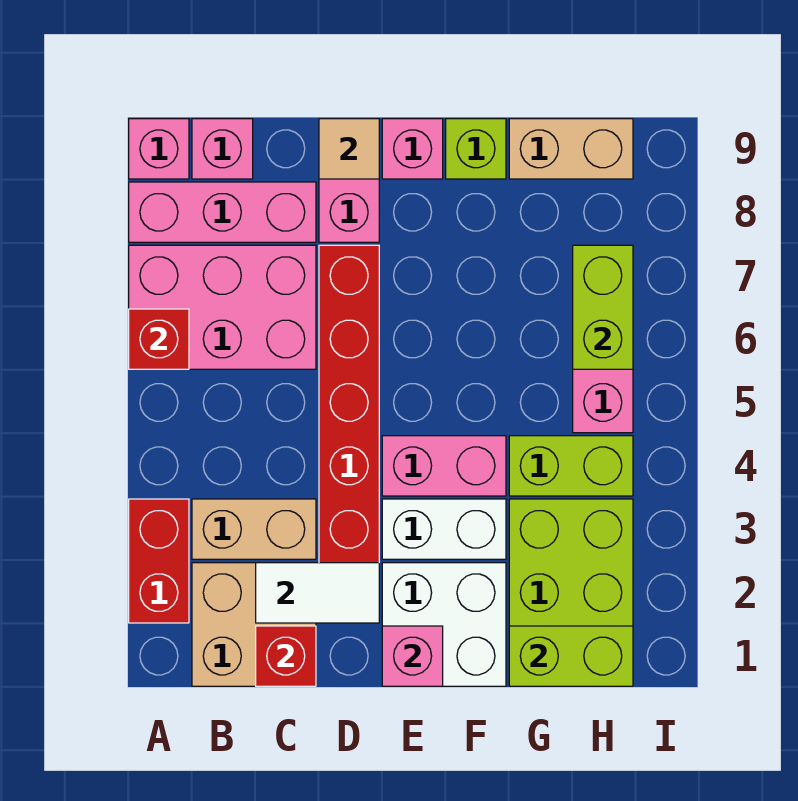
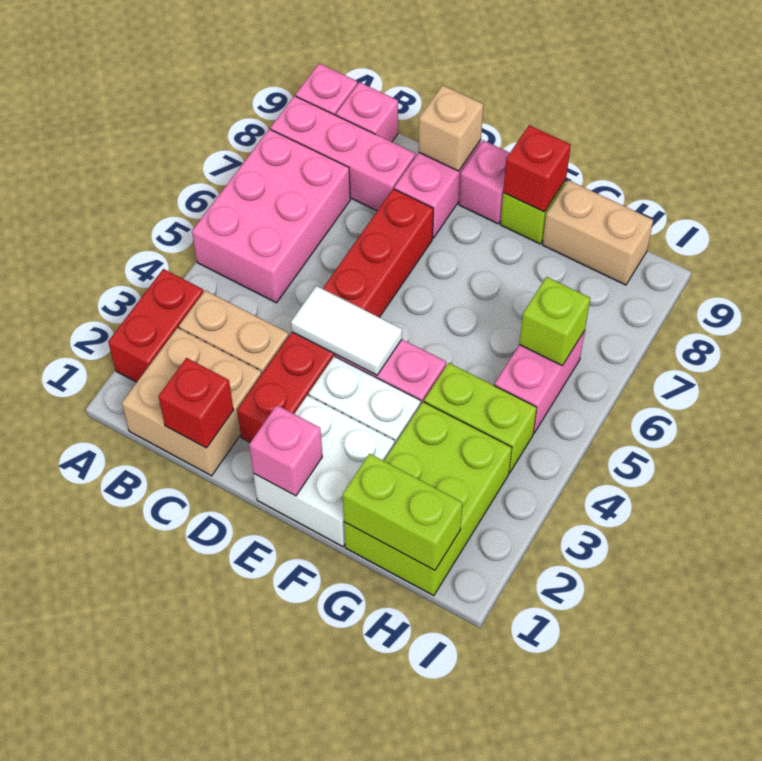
pink brick A6:C7 level 1 -> pink brick A5:B7 level 1
red brick A6 level 2 -> red brick F9 level 2
white tile C2:D2 level 2 -> white tile D4:E4 level 2
tan tile D9 level 2 -> tan brick D9 level 2
lime brick H6:H7 level 2 -> lime brick H6 level 2

